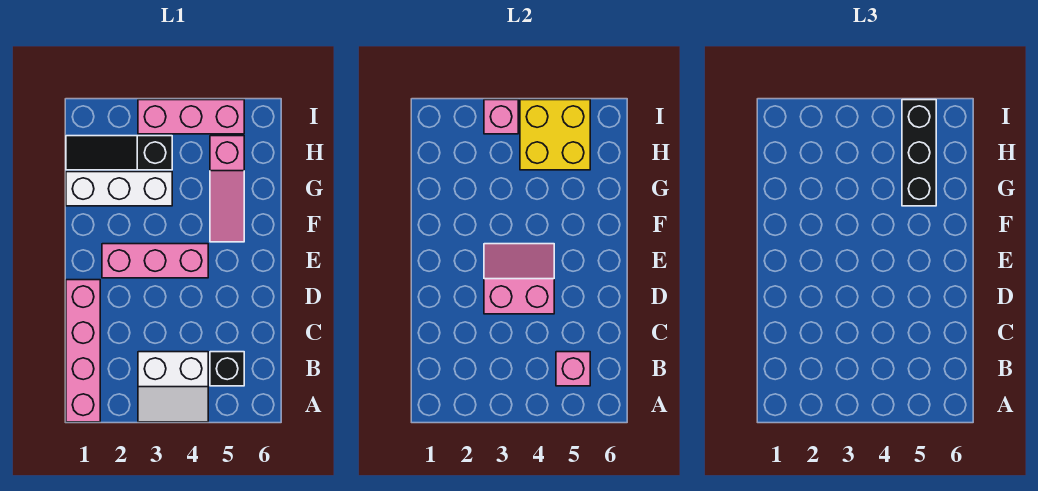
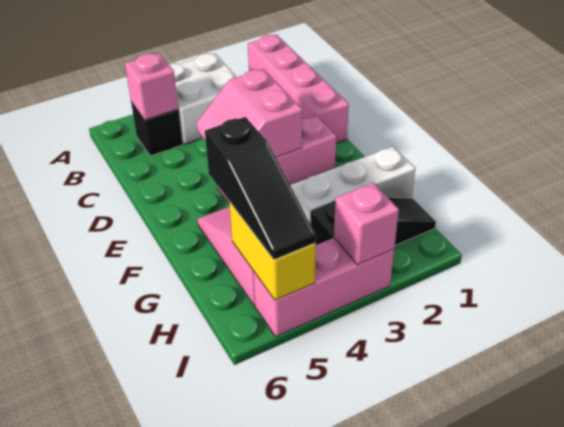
white slope A3:B4 level 1 top B -> white brick A3:B4 level 1
pink slope D3:E4 level 2 top D -> pink slope D3:E4 level 2 top 3
black brick G5:I5 level 3 -> black slope G5:I5 level 3 top G
yellow brick H4:I5 level 2 -> yellow brick H5:I5 level 2

